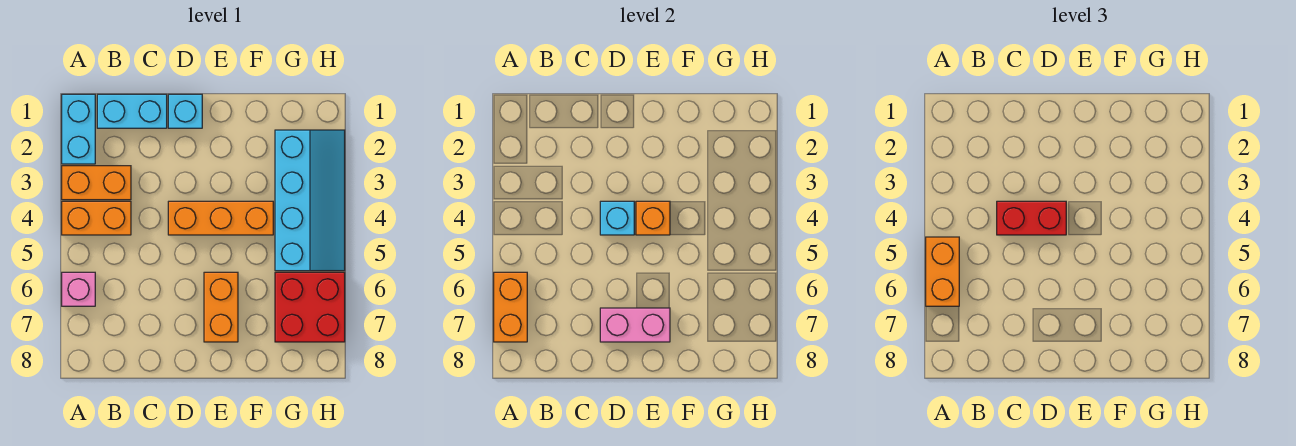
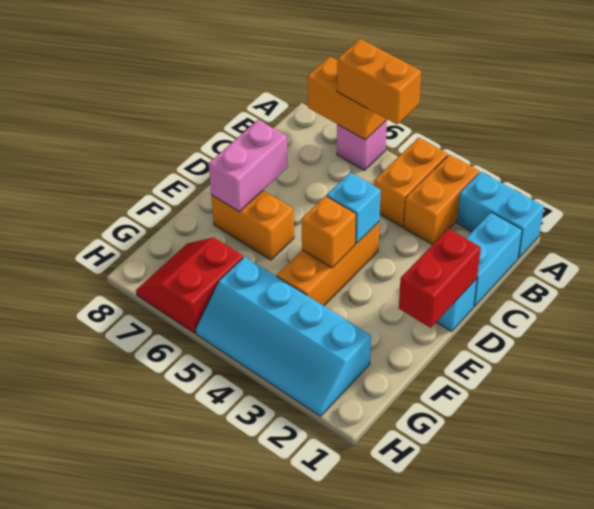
red brick C4:D4 level 3 -> red brick D1:E1 level 2
red brick G6:H7 level 1 -> red slope G6:H7 level 1 top 6

